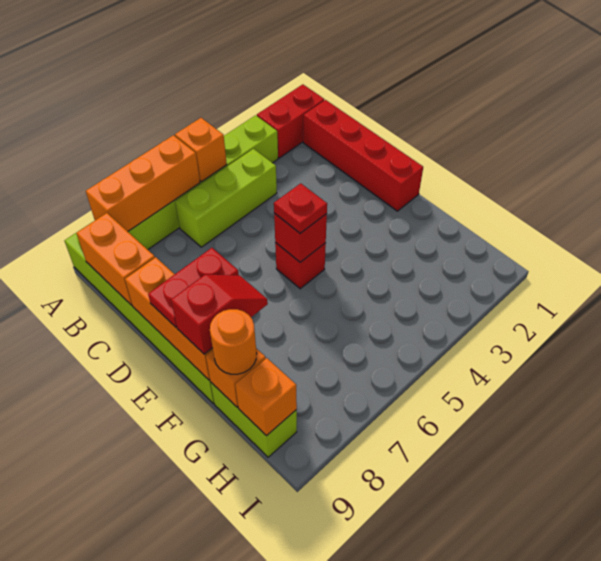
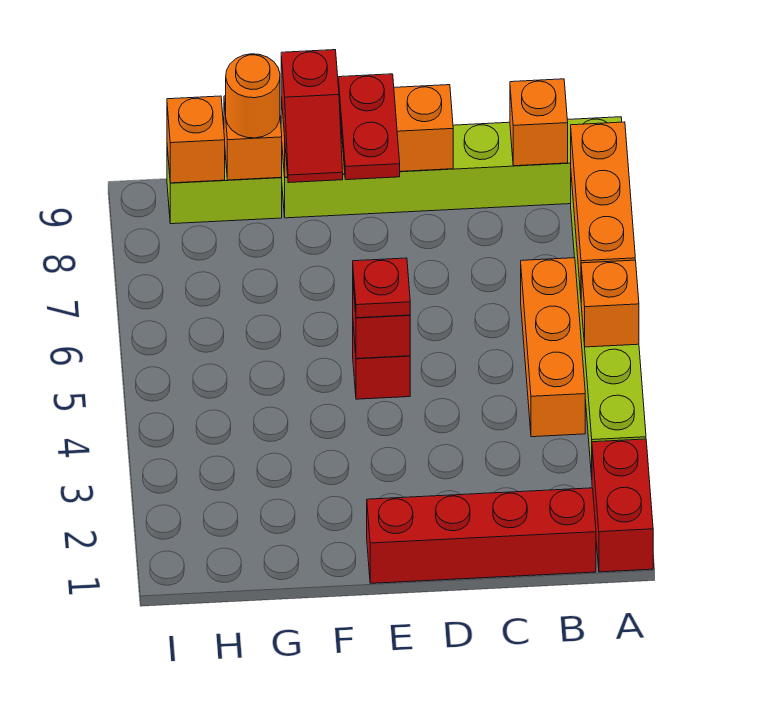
lime brick B4:B6 level 1 -> orange brick B4:B6 level 1
orange brick B9:C9 level 2 -> orange brick B9 level 2

